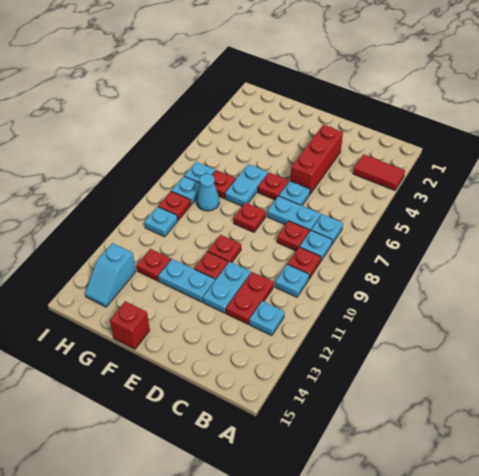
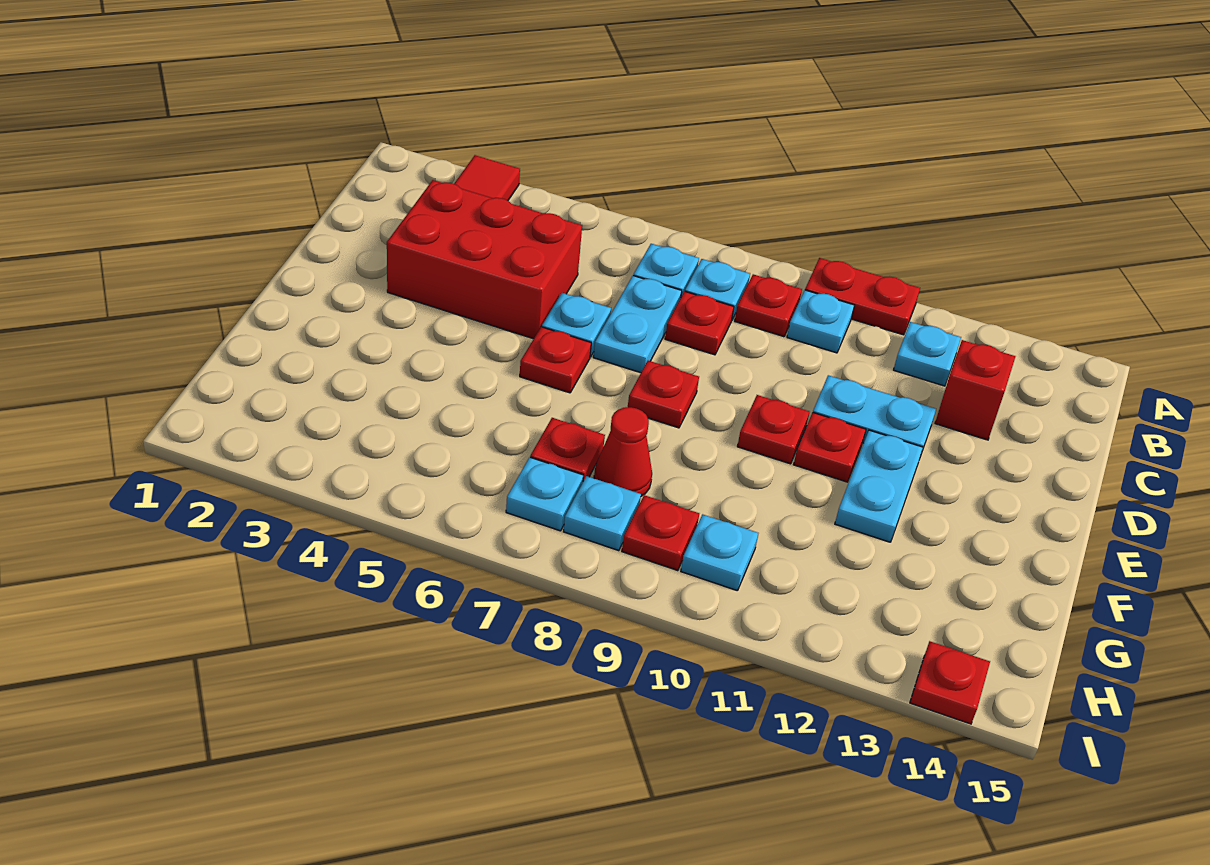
red plate C11:C12 level 1 -> red plate A10:A11 level 1
red brick D3:D5 level 1 -> red brick C3:D5 level 1
cyan plate F6:F7 level 1 -> none
red brick F15 level 1 -> red brick C13 level 1
cyan cone G8 level 1 -> red cone G8 level 1
red plate G12 level 1 -> red plate I14 level 1
cyan slope H13:H14 level 1 top 13 -> none

